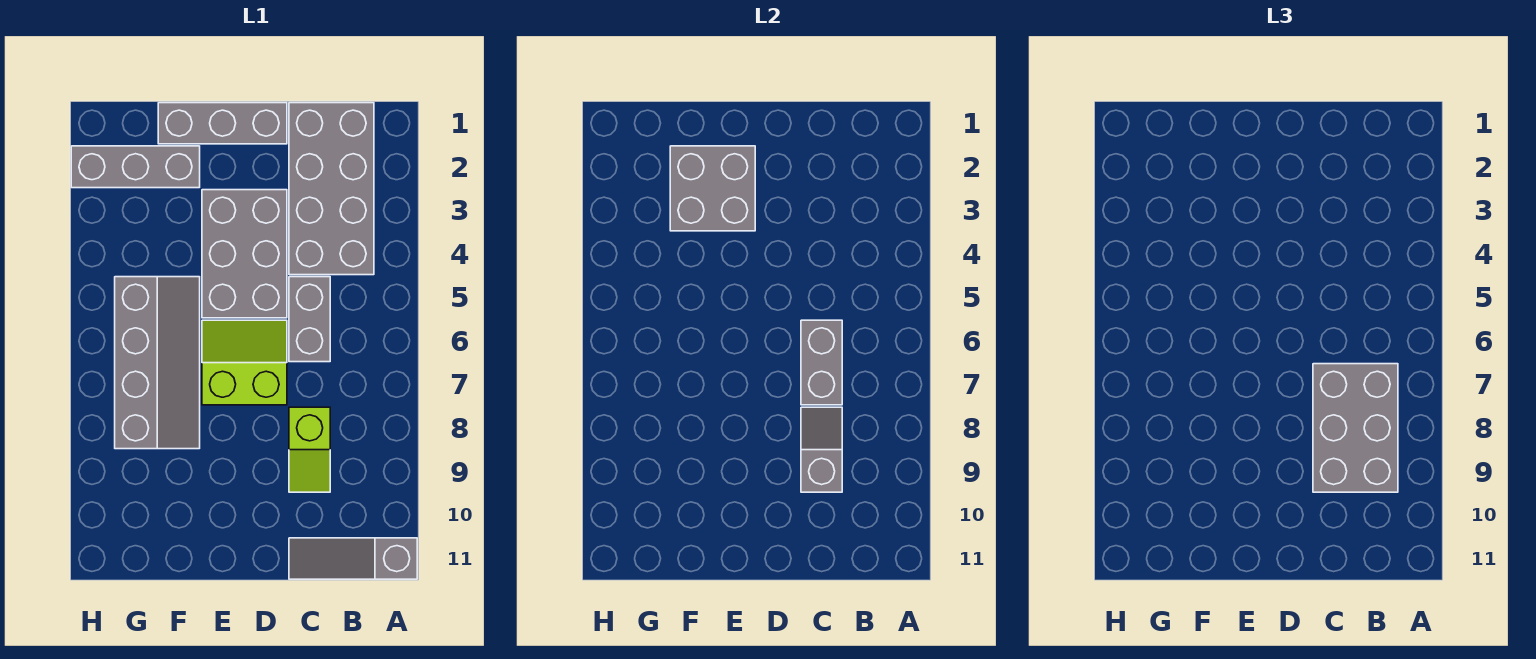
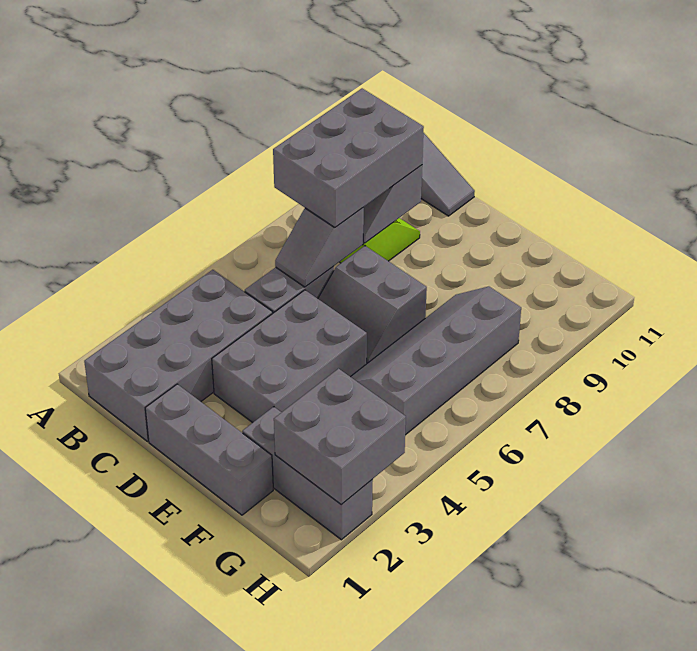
grey brick C6:C7 level 2 -> grey slope C6:C7 level 2 top 7
lime slope D6:E7 level 1 top 7 -> grey slope D6:E7 level 1 top 7
grey brick E2:F3 level 2 -> grey brick G2:H3 level 2

